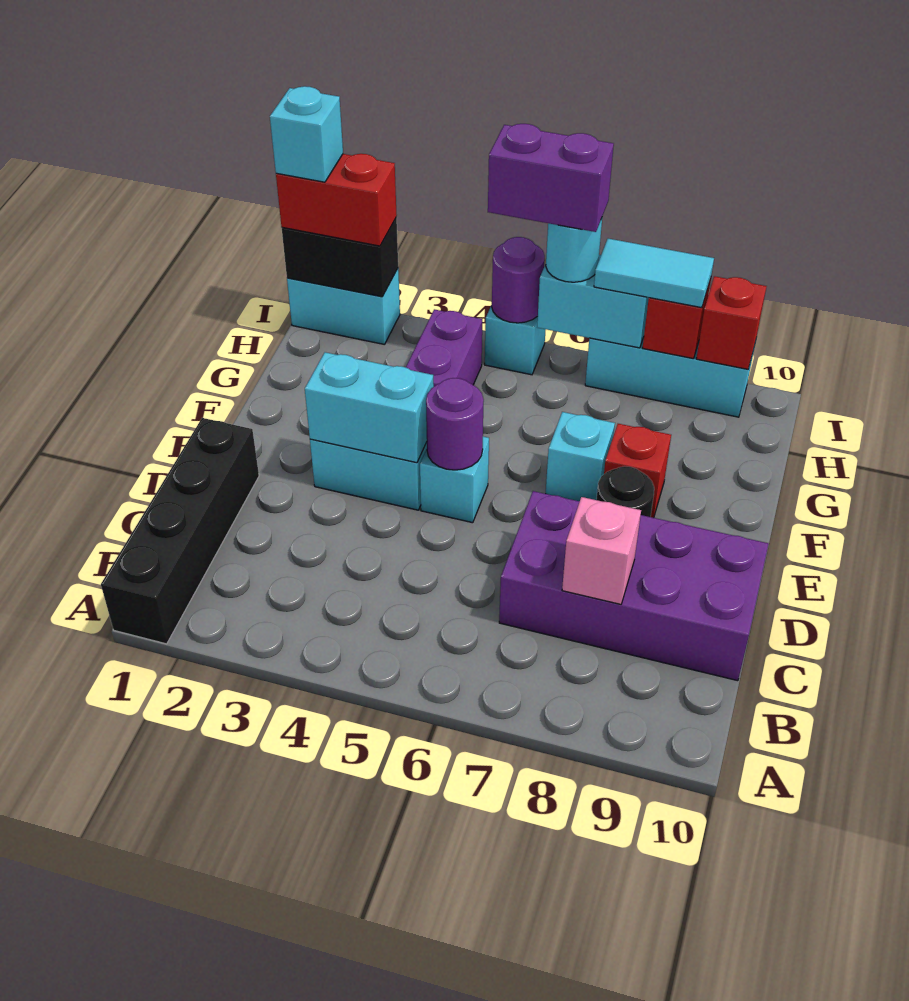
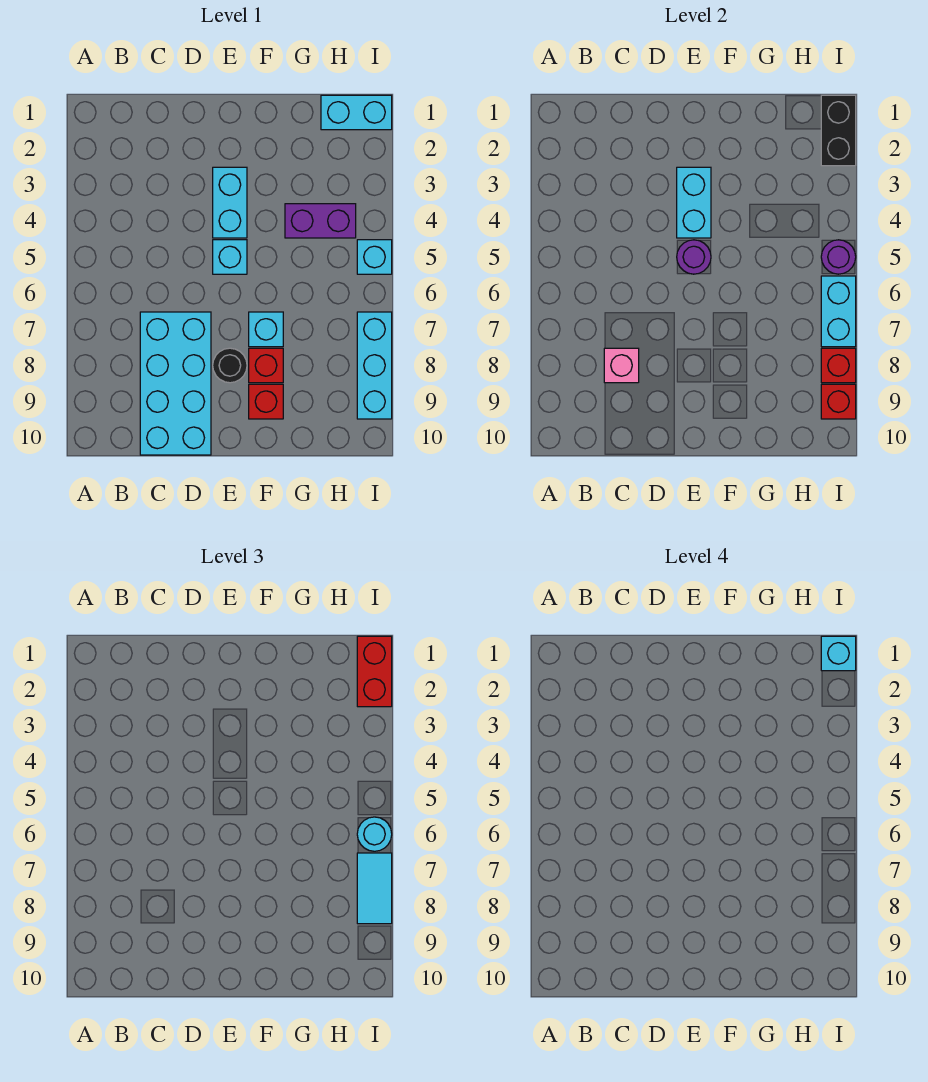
black brick A1:D1 level 1 -> none
purple brick C7:D10 level 1 -> cyan brick C7:D10 level 1
none -> red brick F9 level 1
cyan brick I1:I2 level 1 -> cyan brick H1:I1 level 1
purple brick I5:I6 level 4 -> none

